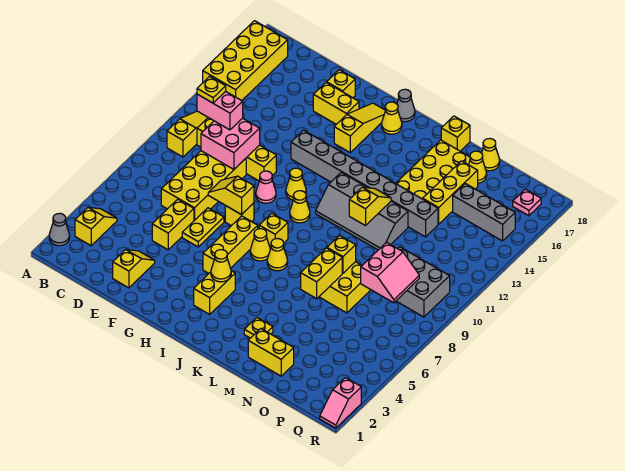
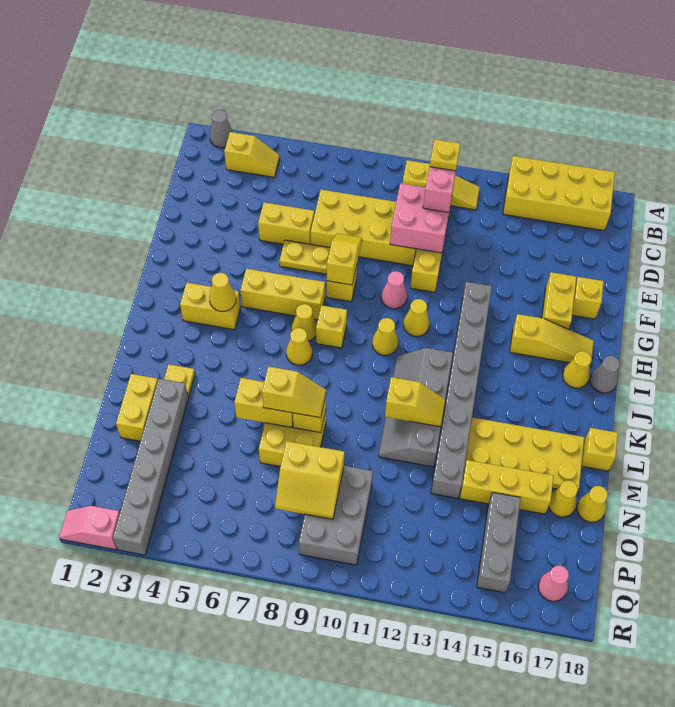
yellow slope E2:E3 level 1 top 2 -> yellow slope M7:M8 level 3 top 7
none -> grey brick M3:R3 level 1
pink slope O8:P9 level 2 top O -> yellow slope O8:P9 level 2 top O
pink plate Q17 level 1 -> pink cone Q17 level 1

